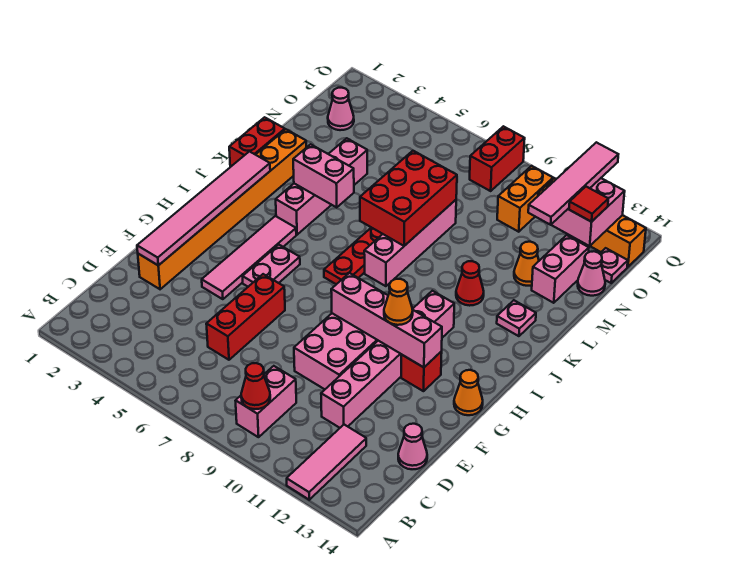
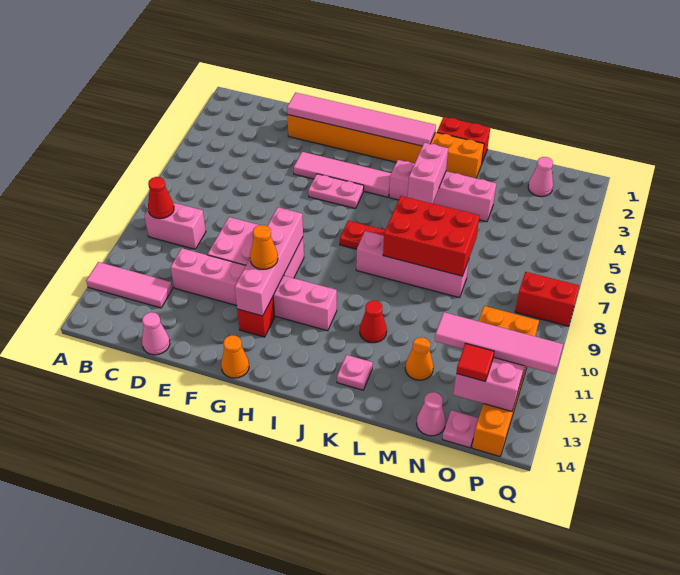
red brick D6:F6 level 1 -> none
pink brick M13:N13 level 1 -> none

